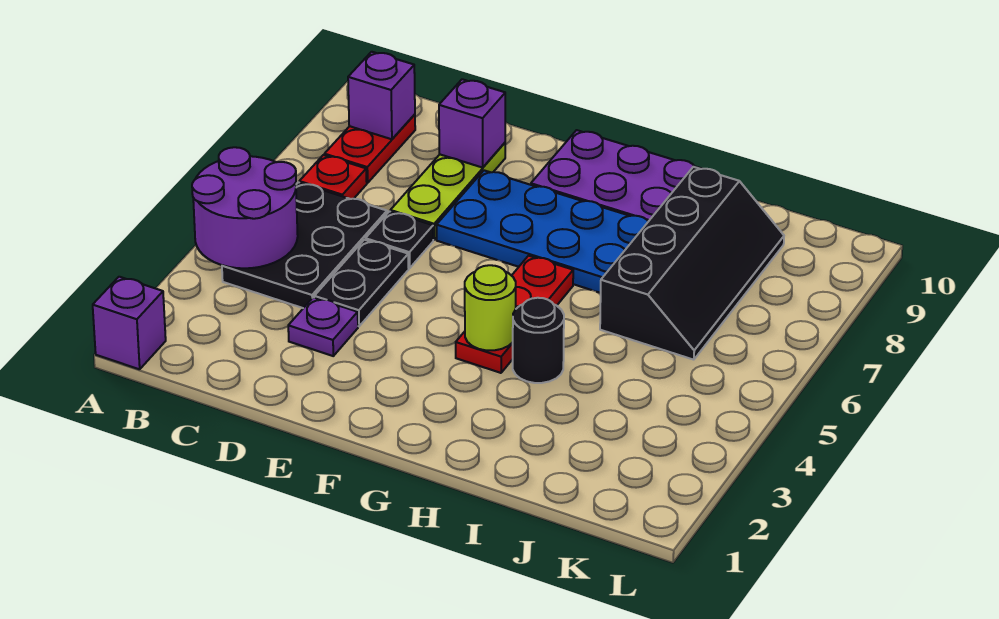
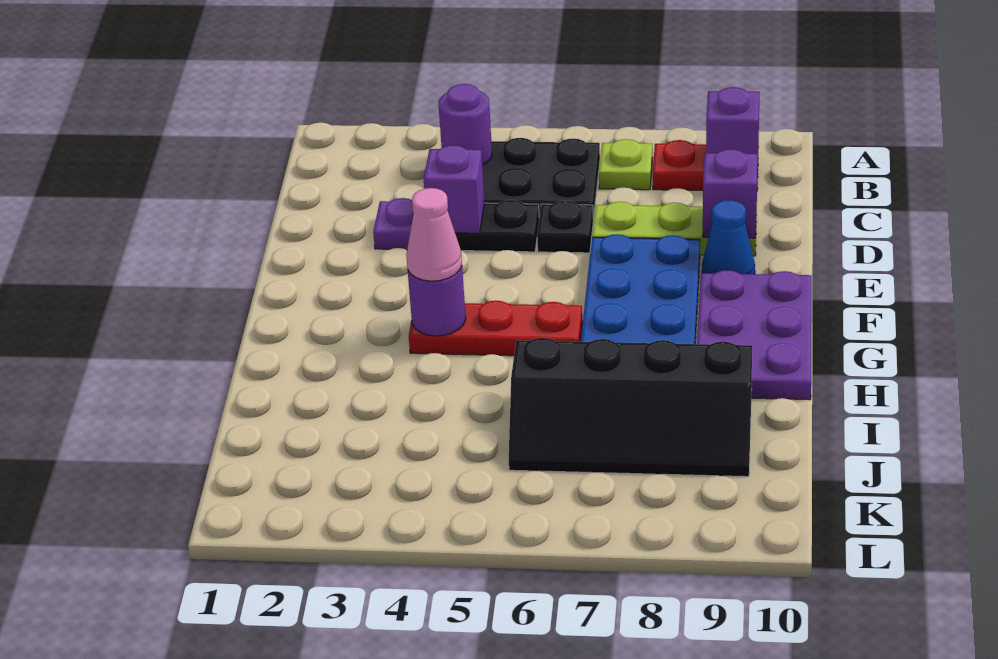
purple brick A1 level 1 -> purple brick D4 level 2
purple round brick A4:B5 level 2 -> purple round brick B4 level 2
red plate B7 level 1 -> lime plate B7 level 1
none -> blue cone E9 level 1
lime round brick G4 level 2 -> purple round brick G4 level 2
none -> pink cone G4 level 3
black round brick H4 level 1 -> none

